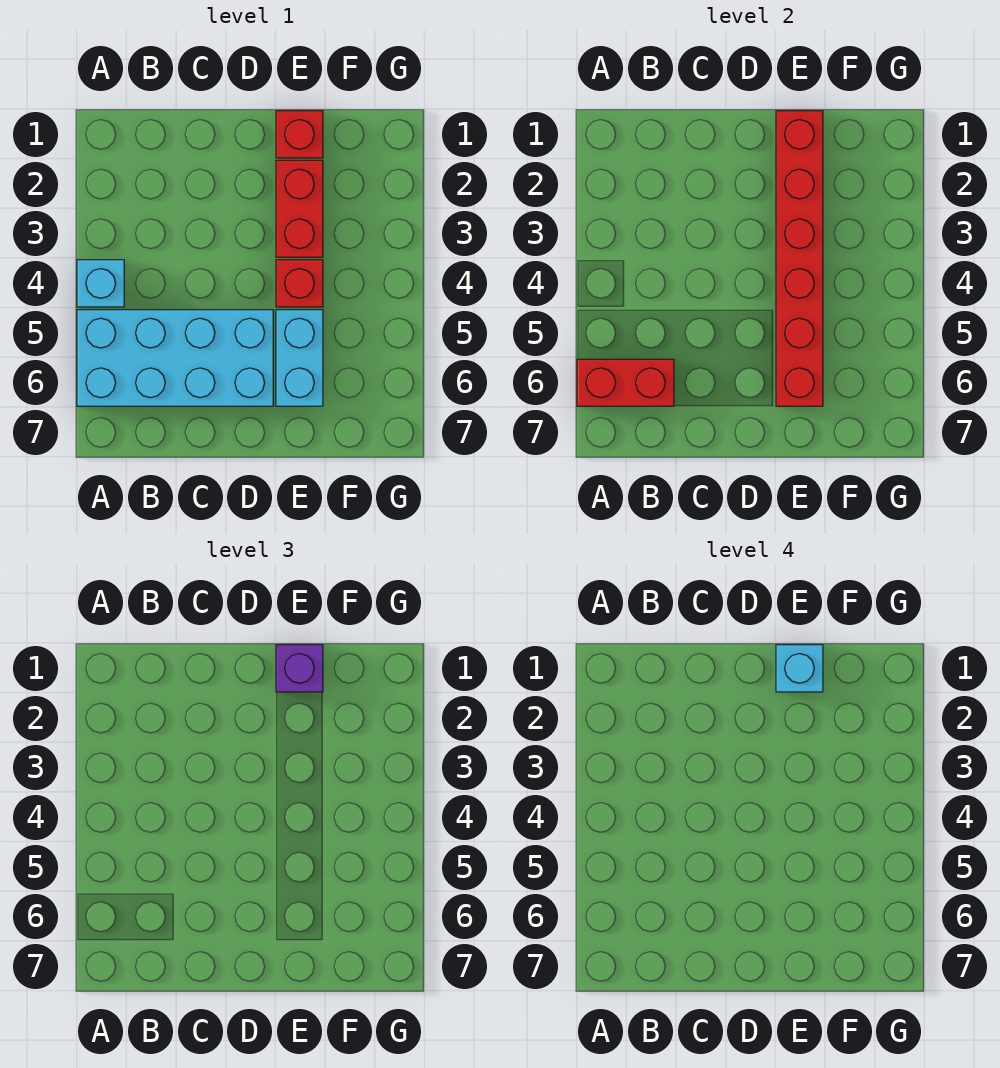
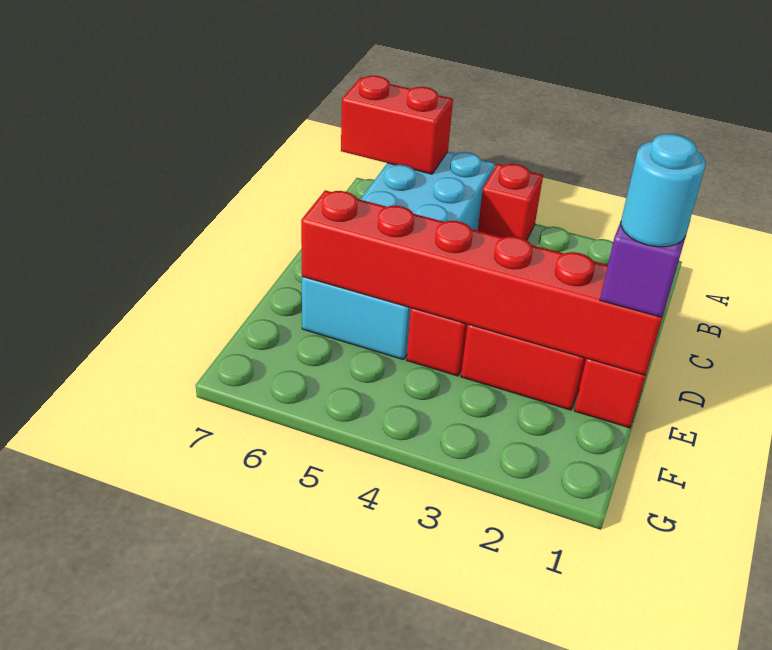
cyan brick A4 level 1 -> red brick A4 level 1
red brick A6:B6 level 2 -> red brick A6:A7 level 2
cyan brick E1 level 4 -> cyan round brick E1 level 4

